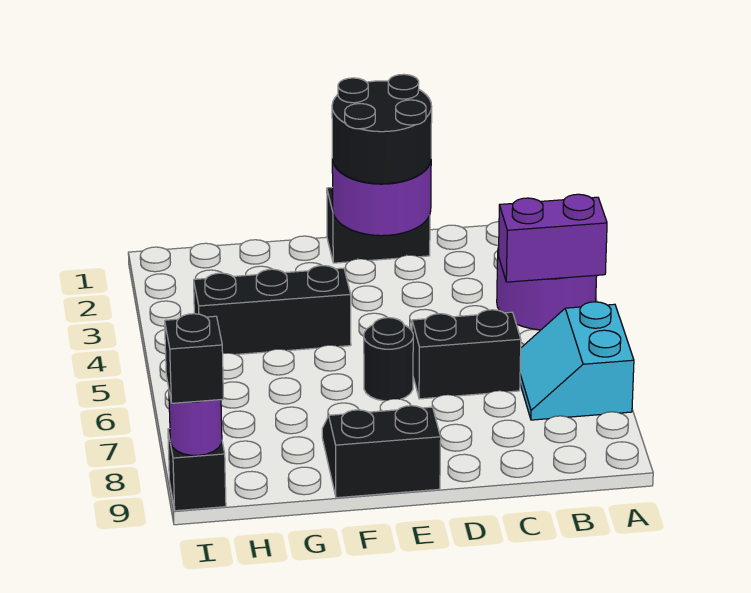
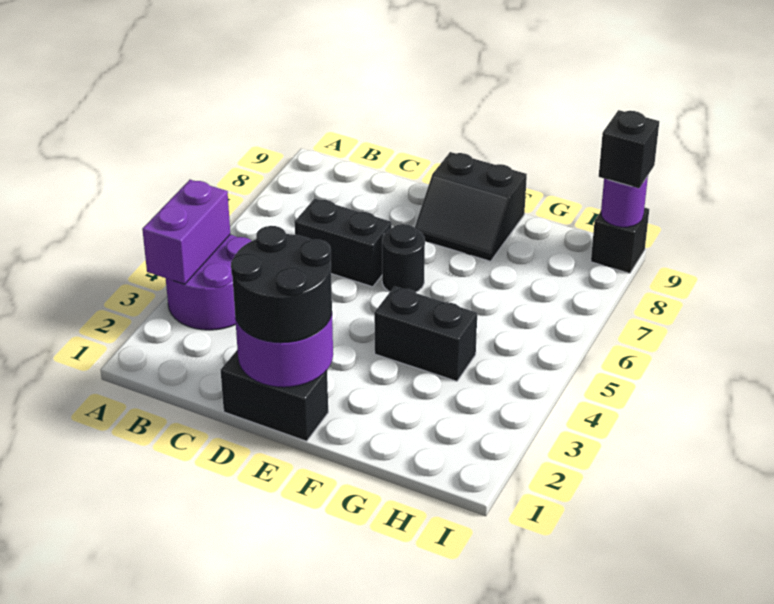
purple brick A4:B4 level 2 -> purple brick A3:A4 level 2
cyan slope A6:B7 level 1 top A -> none
black brick F4:H4 level 1 -> black brick F4:G4 level 1

